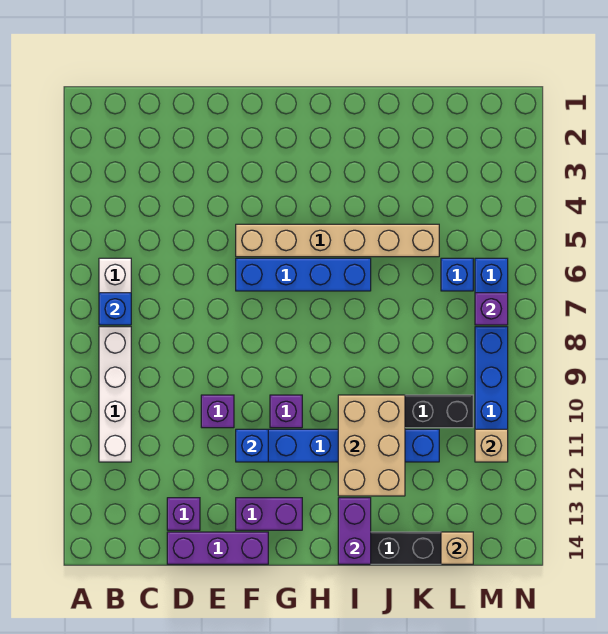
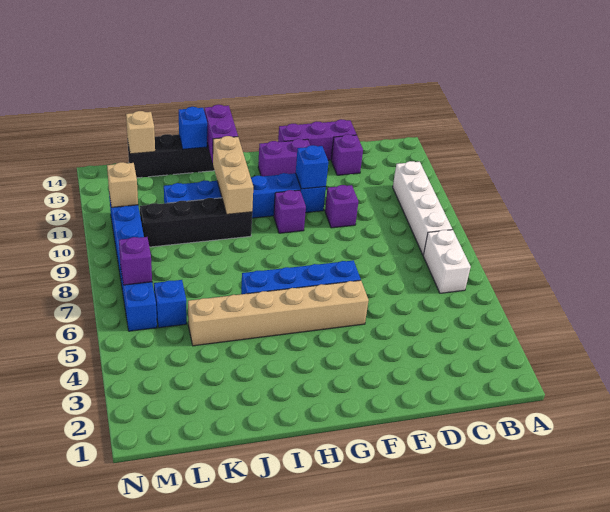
blue brick B7 level 2 -> blue brick J14 level 2
tan brick I10:J12 level 2 -> tan brick I10:I12 level 2

